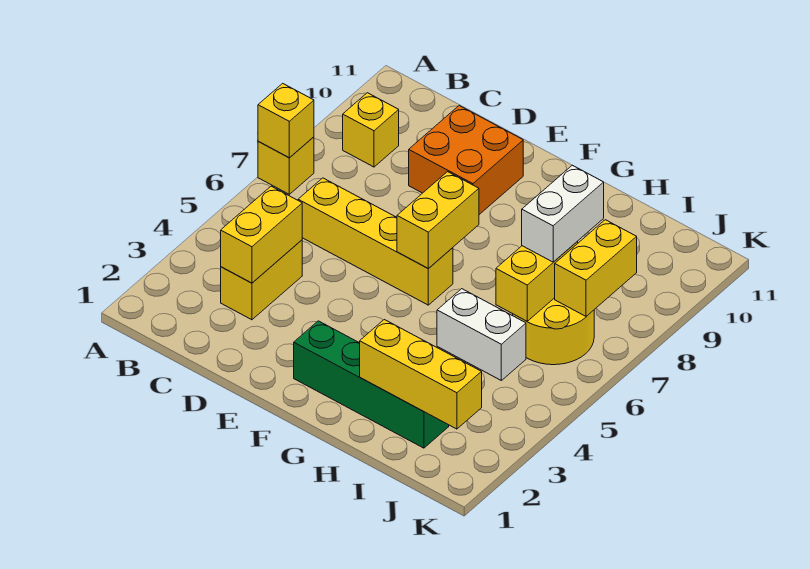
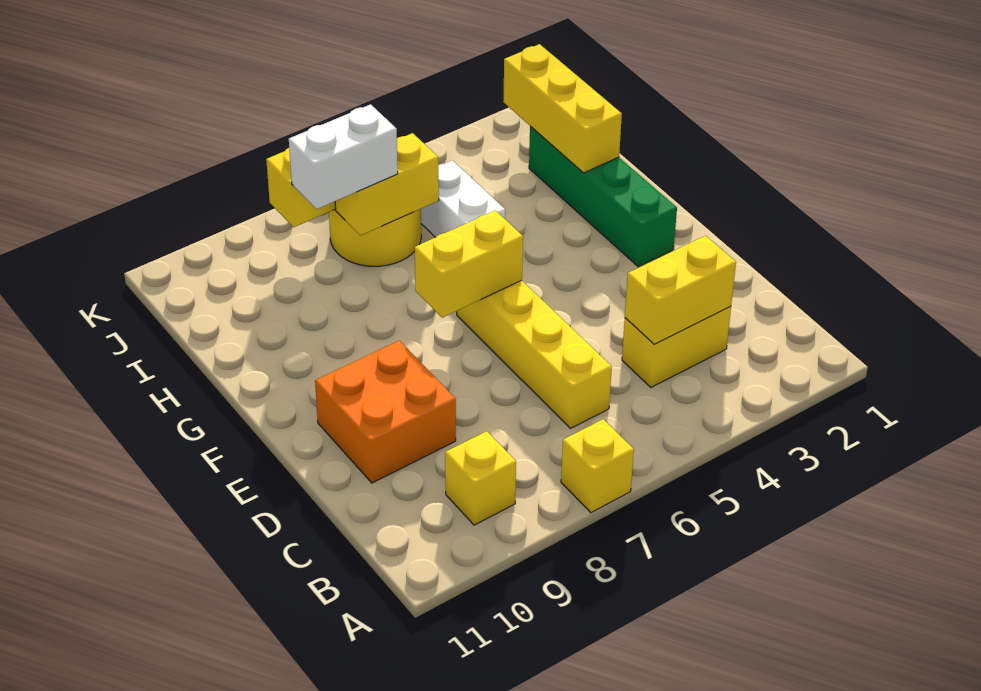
yellow brick A7 level 2 -> none

